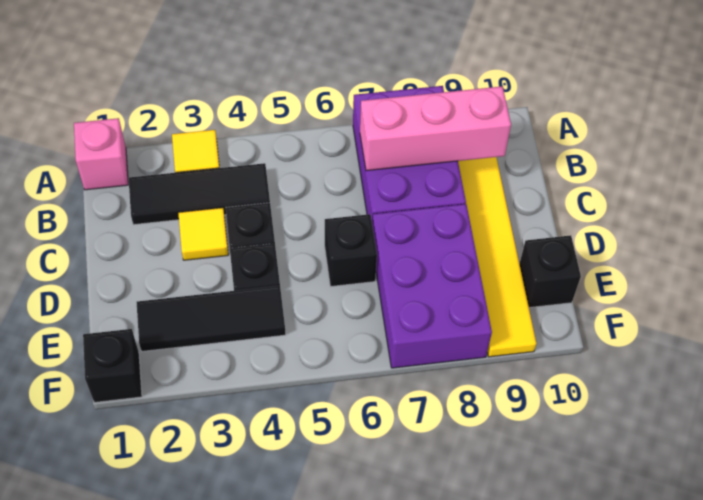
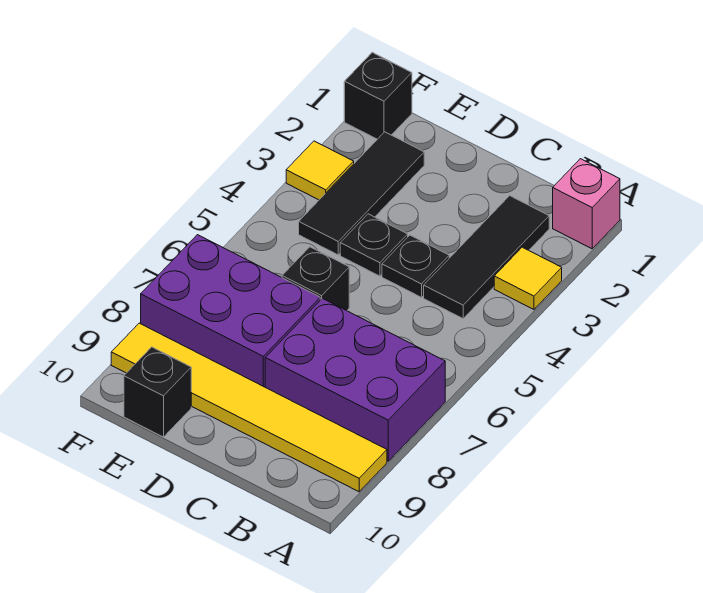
pink brick B7:B9 level 2 -> none
yellow tile C3 level 1 -> yellow tile F3 level 1

